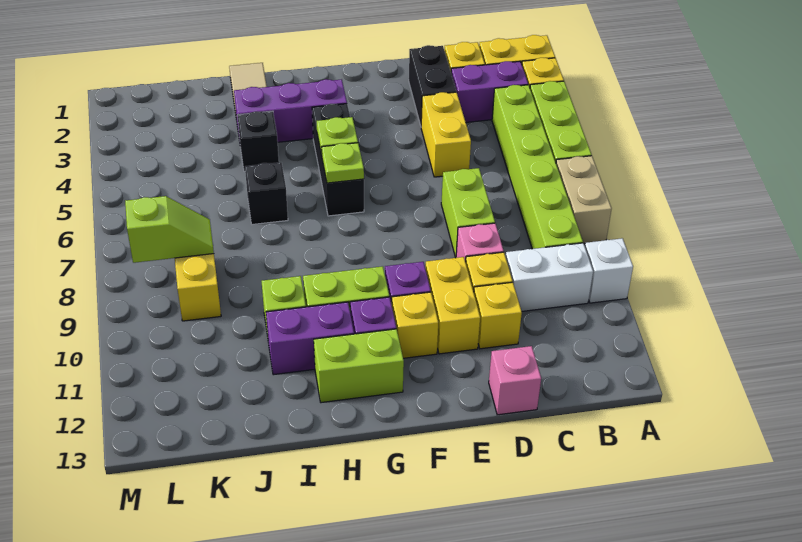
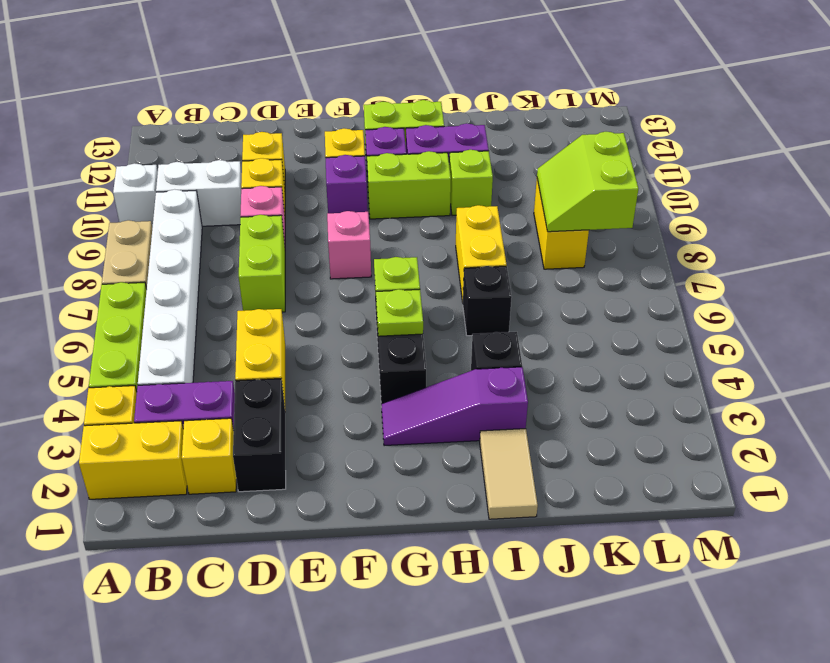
lime brick B4:B9 level 1 -> white brick B4:B9 level 1
pink brick D13 level 1 -> pink brick F8 level 1
yellow brick E10:E11 level 1 -> yellow brick I7:I8 level 1
purple brick G3:I3 level 1 -> purple slope G3:I3 level 1 top I
lime slope K8:L8 level 2 top L -> lime slope K8:L9 level 2 top L

